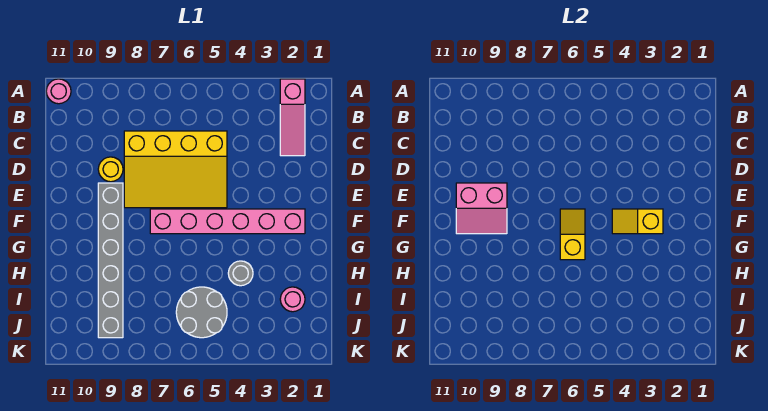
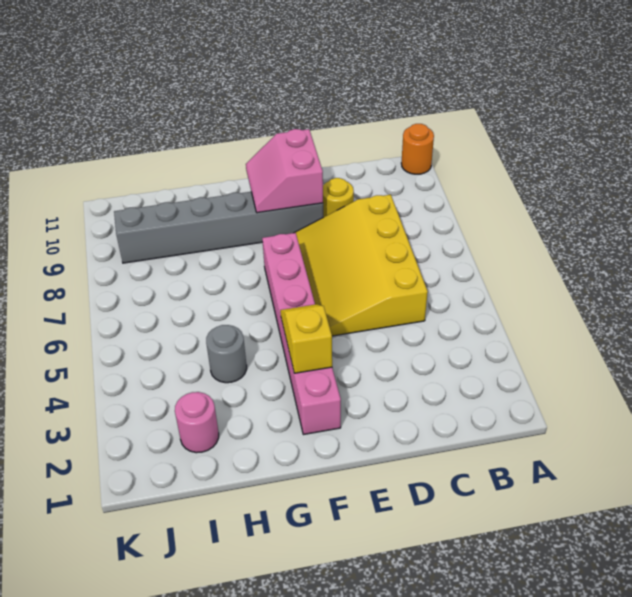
pink slope A2:C2 level 1 top A -> none
pink round brick A11 level 1 -> orange round brick A11 level 1
yellow slope F6:G6 level 2 top G -> none
grey round brick I5:J6 level 1 -> none

